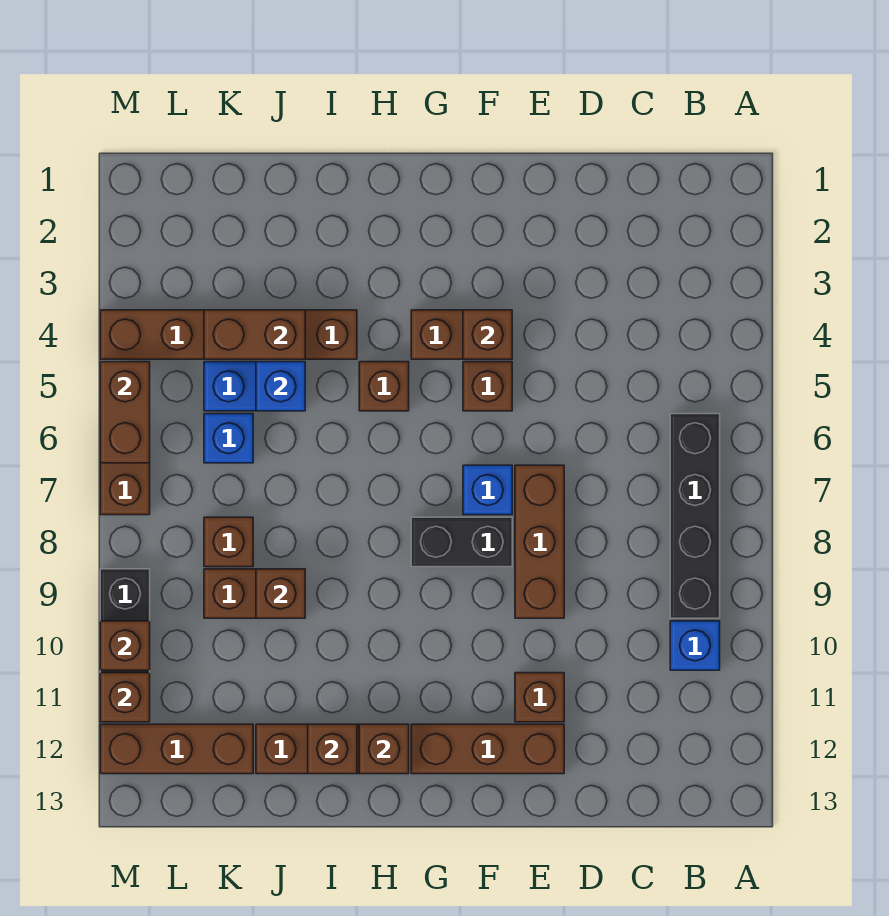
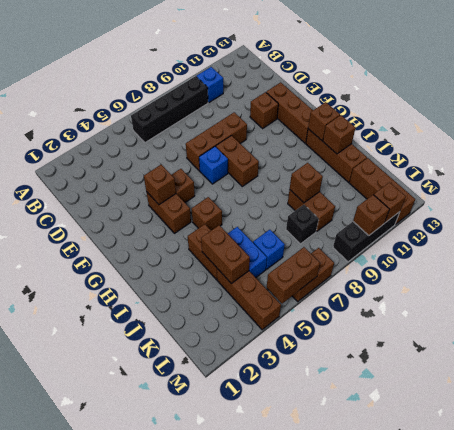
black brick F8:G8 level 1 -> brown brick F8:G8 level 1
blue brick J5 level 2 -> none
brown brick K8 level 1 -> black brick K8 level 1

